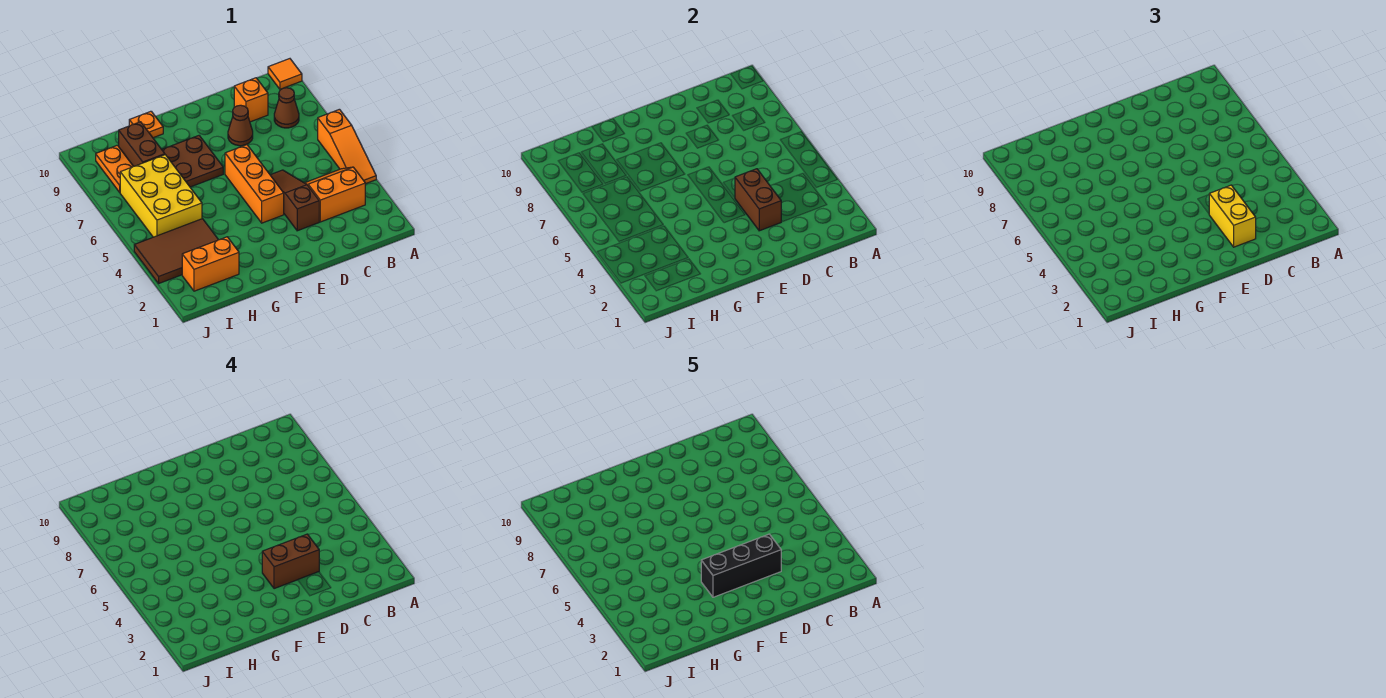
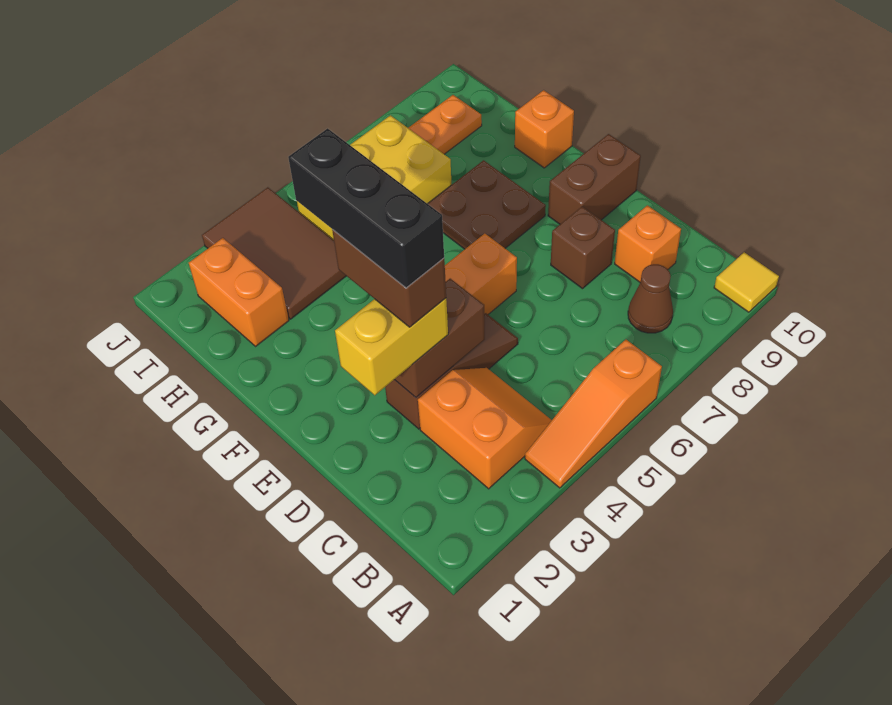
orange tile A10 level 1 -> yellow tile A10 level 1
brown cone D8 level 1 -> brown brick D8 level 1
orange plate G10 level 1 -> orange brick G10 level 1
brown brick H8:H9 level 1 -> brown brick E9:E10 level 1

